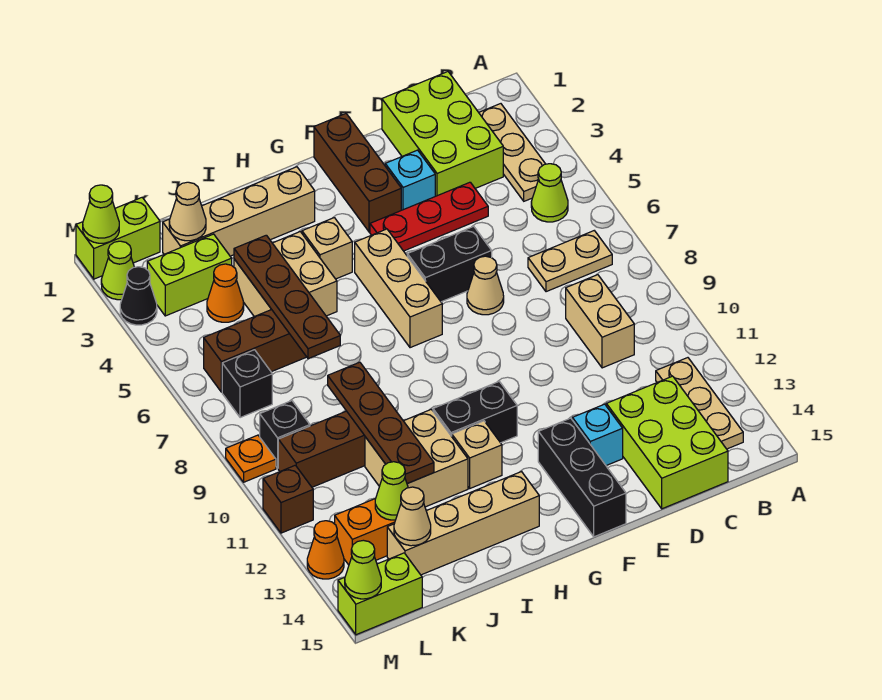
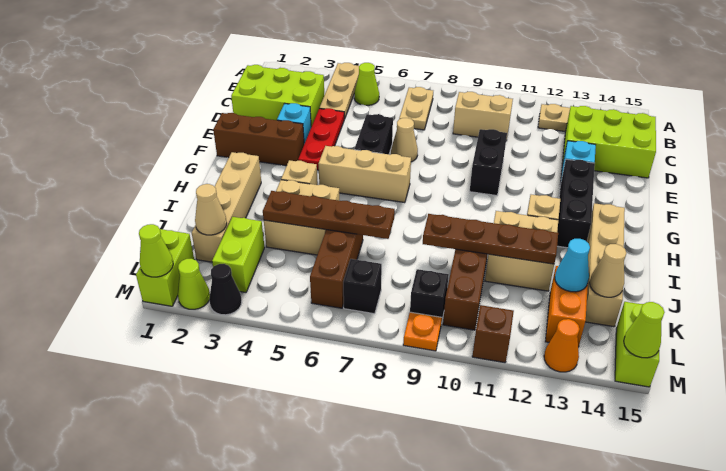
tan plate B2:B4 level 1 -> tan plate A4:C4 level 1
black brick F13:F15 level 1 -> black brick F13:H13 level 1
black brick G11:H11 level 1 -> black brick E10:F10 level 1
orange cone K4 level 1 -> none
lime cone K13 level 2 -> cyan cone K13 level 2

